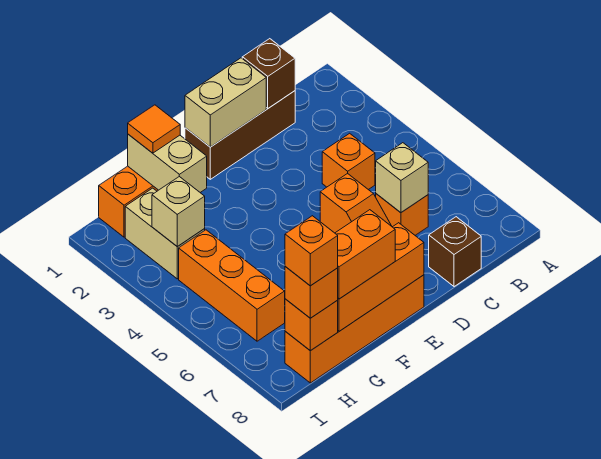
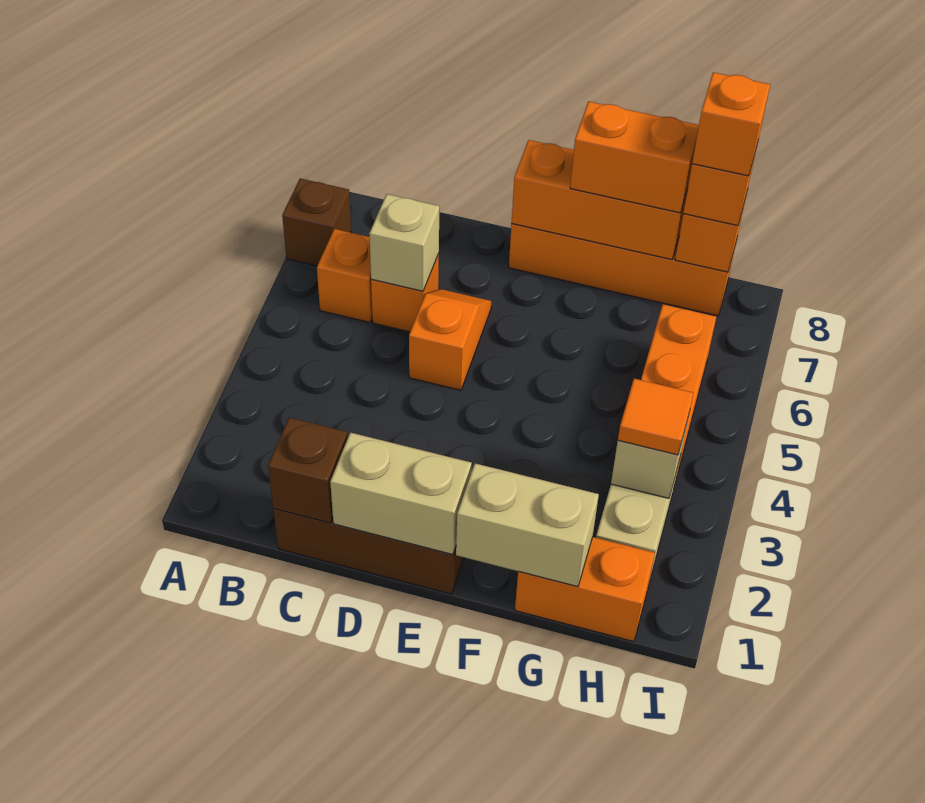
orange brick C4 level 1 -> orange brick B6 level 1
brown brick C8 level 1 -> brown brick A7 level 1
tan brick G1:G2 level 2 -> tan brick F1:G1 level 2
orange tile G1 level 3 -> orange tile H3 level 3

